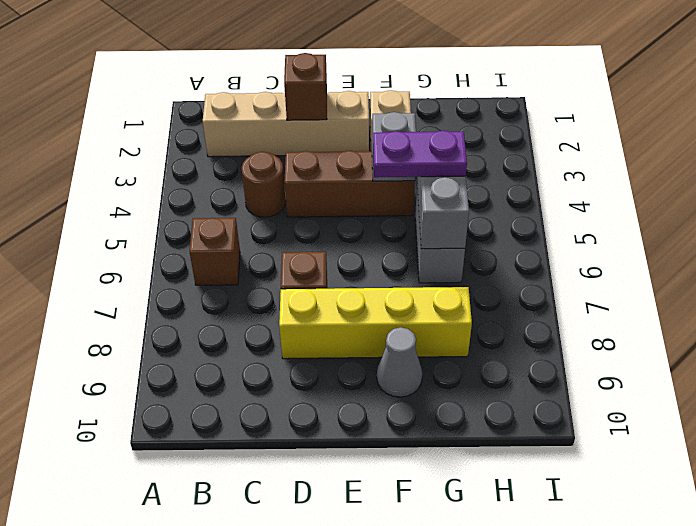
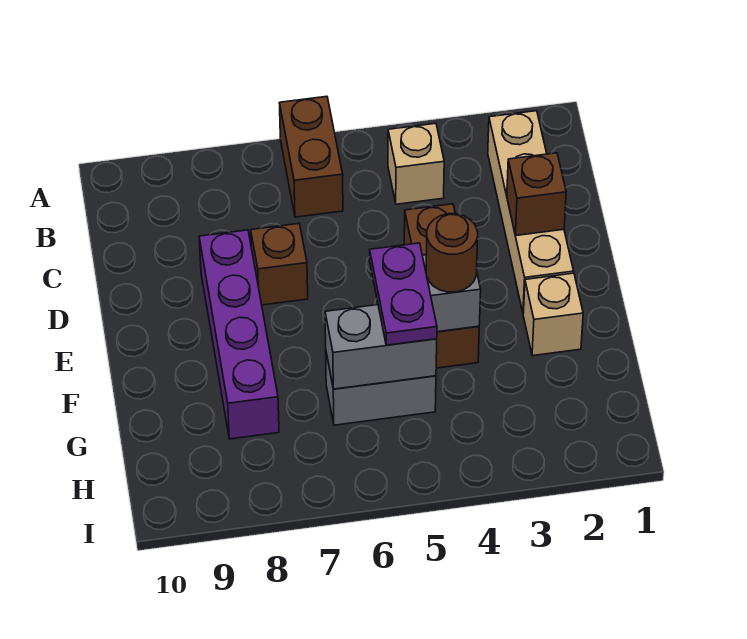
none -> tan brick B4 level 1
brown brick B6 level 1 -> brown brick A6:B6 level 1
brown round brick C4 level 1 -> brown round brick F4 level 3
yellow brick D8:G8 level 1 -> purple brick D8:G8 level 1
grey cone F9 level 1 -> none

